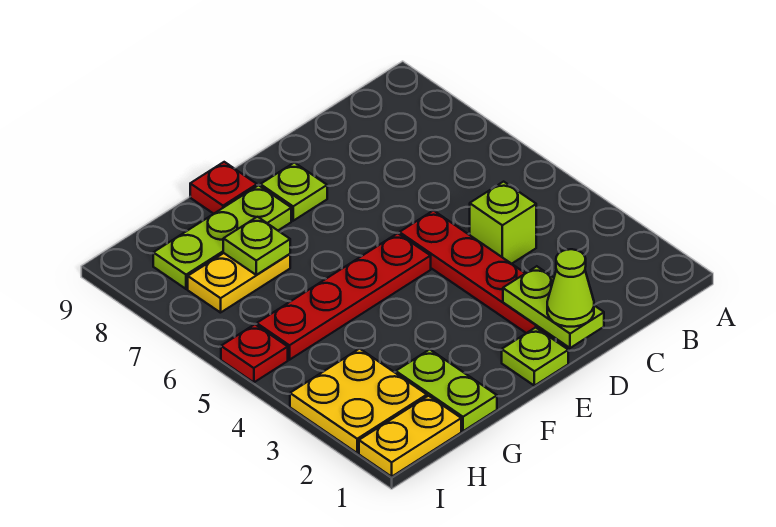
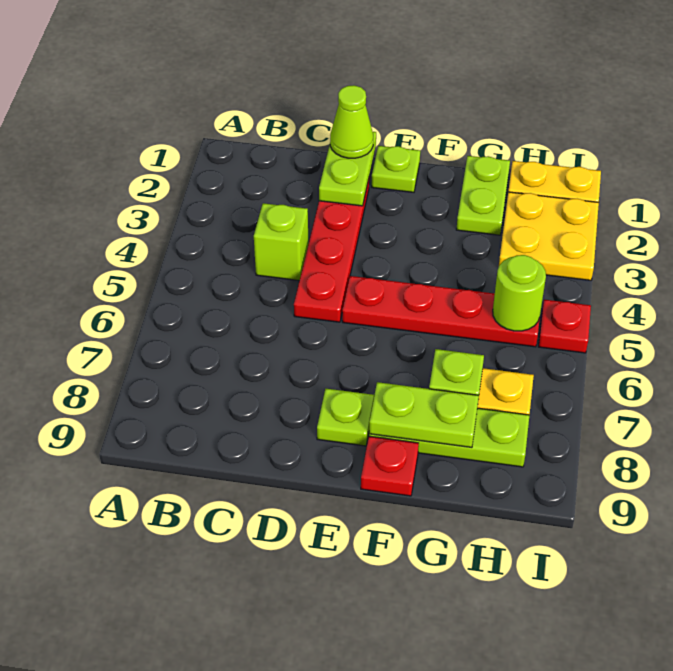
none -> lime plate F8:G8 level 2
none -> lime round brick H5 level 2

